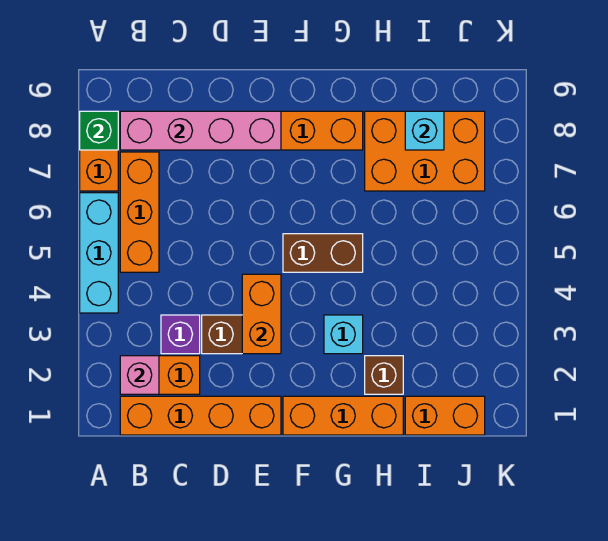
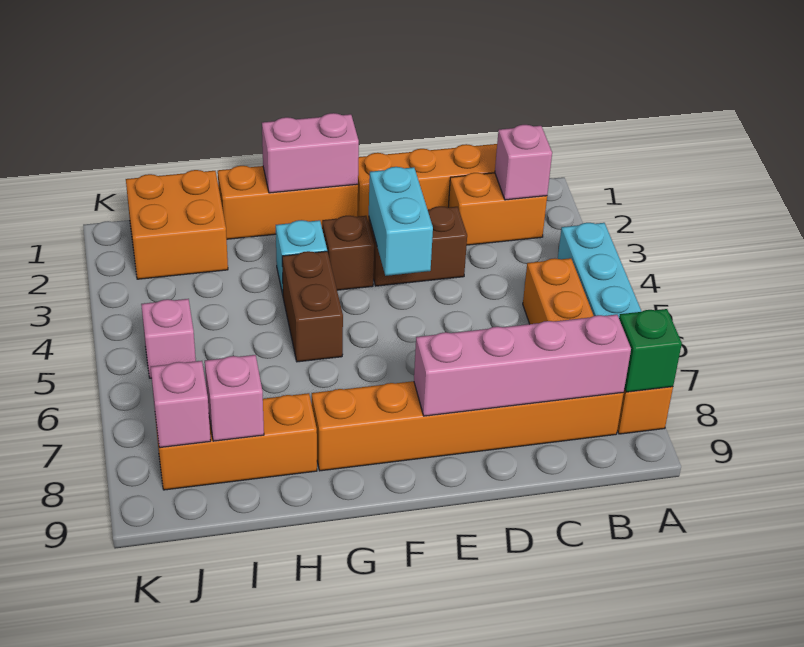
purple brick C3 level 1 -> none
orange brick E3:E4 level 2 -> cyan brick E3:E4 level 2
none -> pink brick F1:G1 level 2
brown brick F5:G5 level 1 -> brown brick G4:G5 level 1
brown brick H2 level 1 -> brown brick F3 level 1
orange brick H7:J8 level 1 -> orange brick H8:J8 level 1
orange brick I1:J1 level 1 -> orange brick I1:J2 level 1
cyan brick I8 level 2 -> pink brick I8 level 2
none -> pink brick J5 level 1
none -> pink brick J8 level 2

